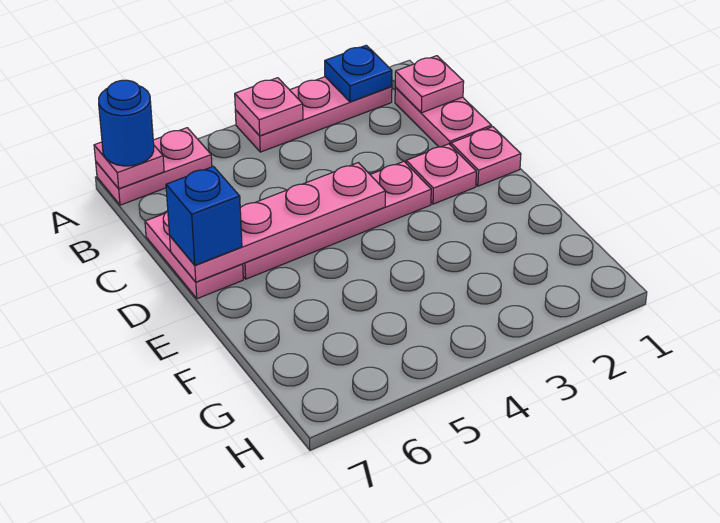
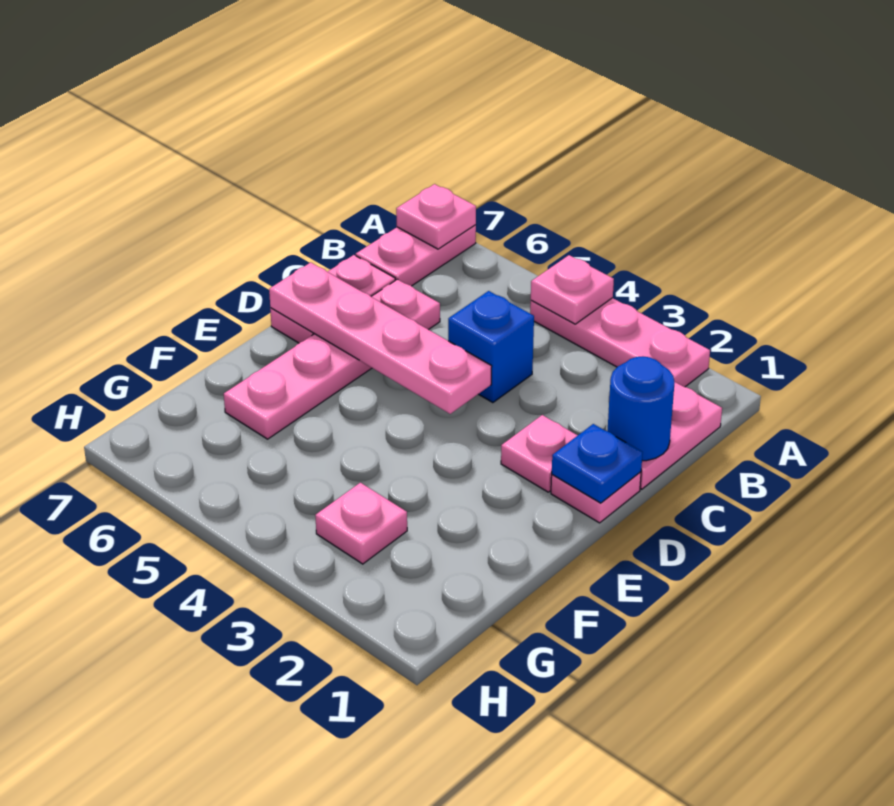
blue plate A2 level 2 -> blue plate D1 level 2
pink plate A6:A7 level 1 -> pink plate A7:B7 level 1
blue round brick A7 level 3 -> blue round brick C1 level 2
pink plate B1 level 2 -> pink plate G3 level 1
pink plate D3:D6 level 1 -> pink plate C6:F6 level 1
blue brick D7 level 3 -> blue brick C4 level 1

